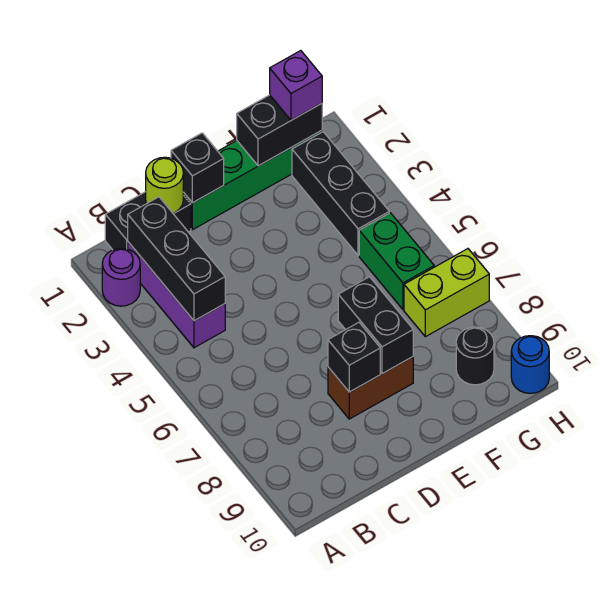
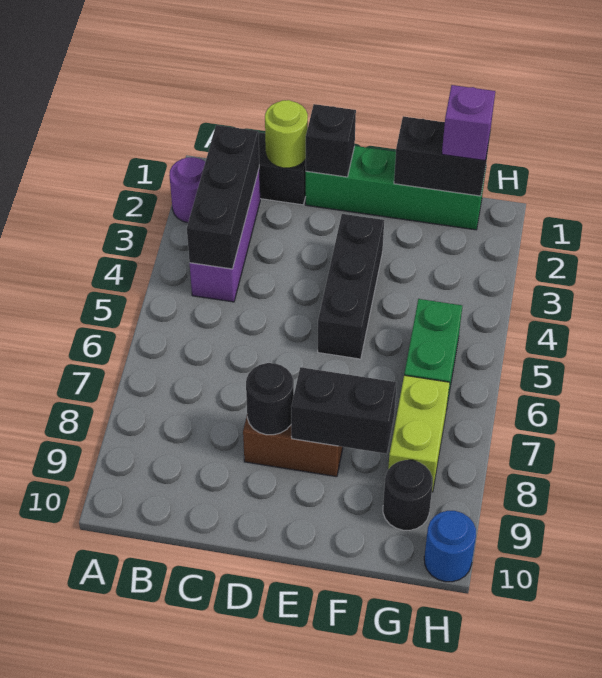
black brick D8 level 2 -> black round brick D8 level 2
black brick E7:E8 level 2 -> black brick E8:F8 level 2
black brick G2:G4 level 1 -> black brick E3:E5 level 1
lime brick G7:H7 level 1 -> lime brick G7:G8 level 1

